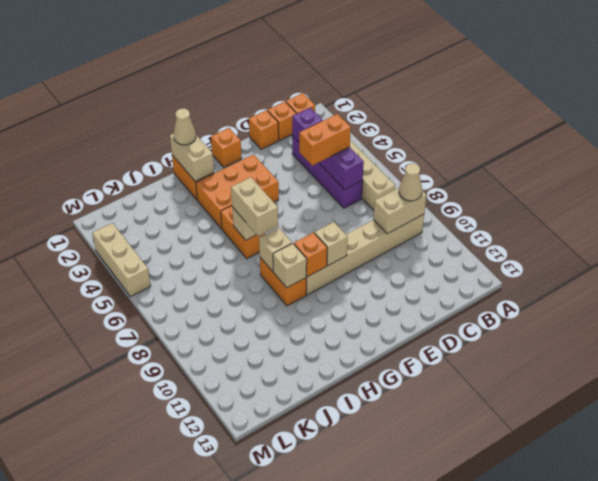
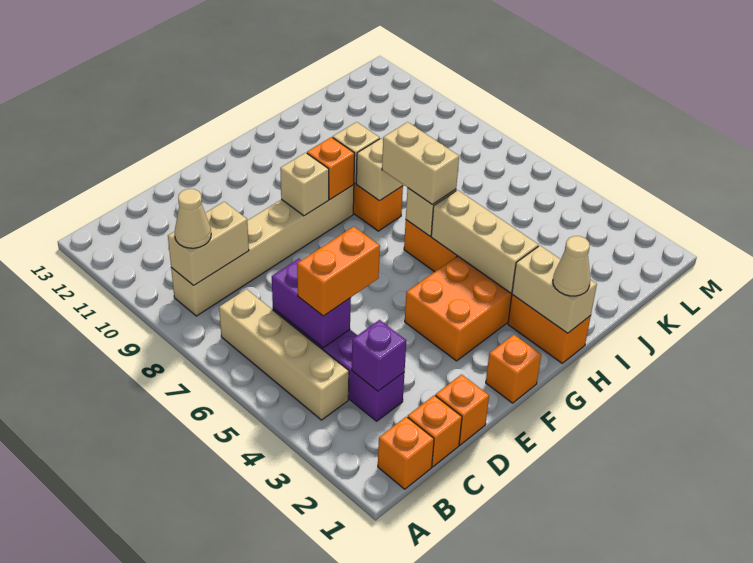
tan brick M3:M5 level 1 -> tan brick H3:H5 level 2

